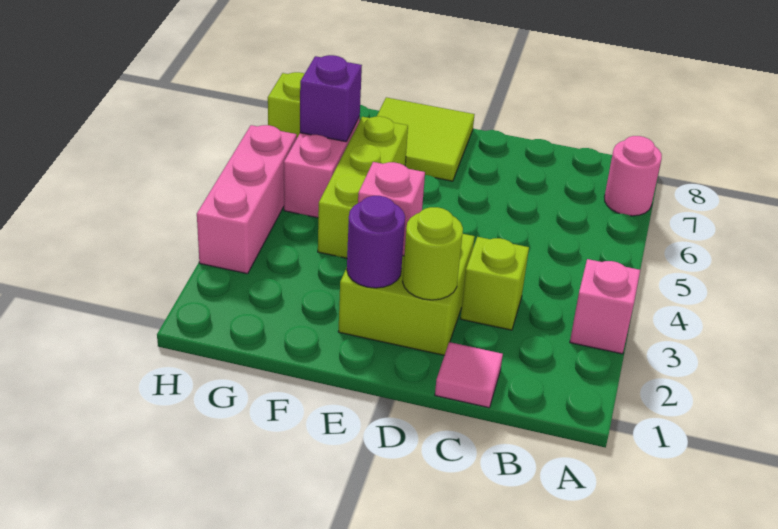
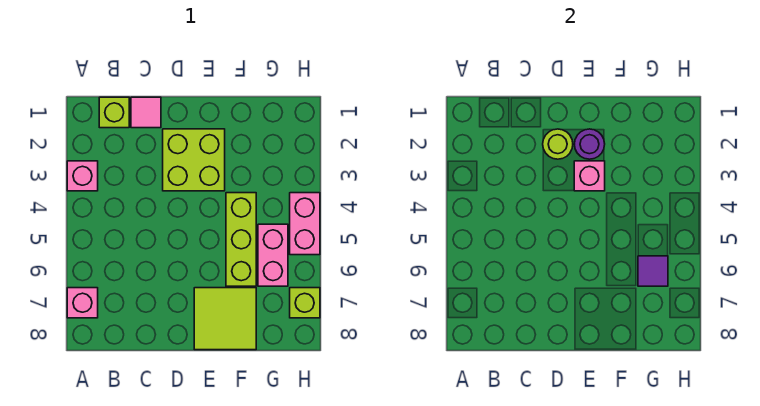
pink round brick A7 level 1 -> pink brick A7 level 1
lime brick C3 level 1 -> lime brick B1 level 1
purple brick G6 level 2 -> purple tile G6 level 2
pink brick H3:H5 level 1 -> pink brick H4:H5 level 1

